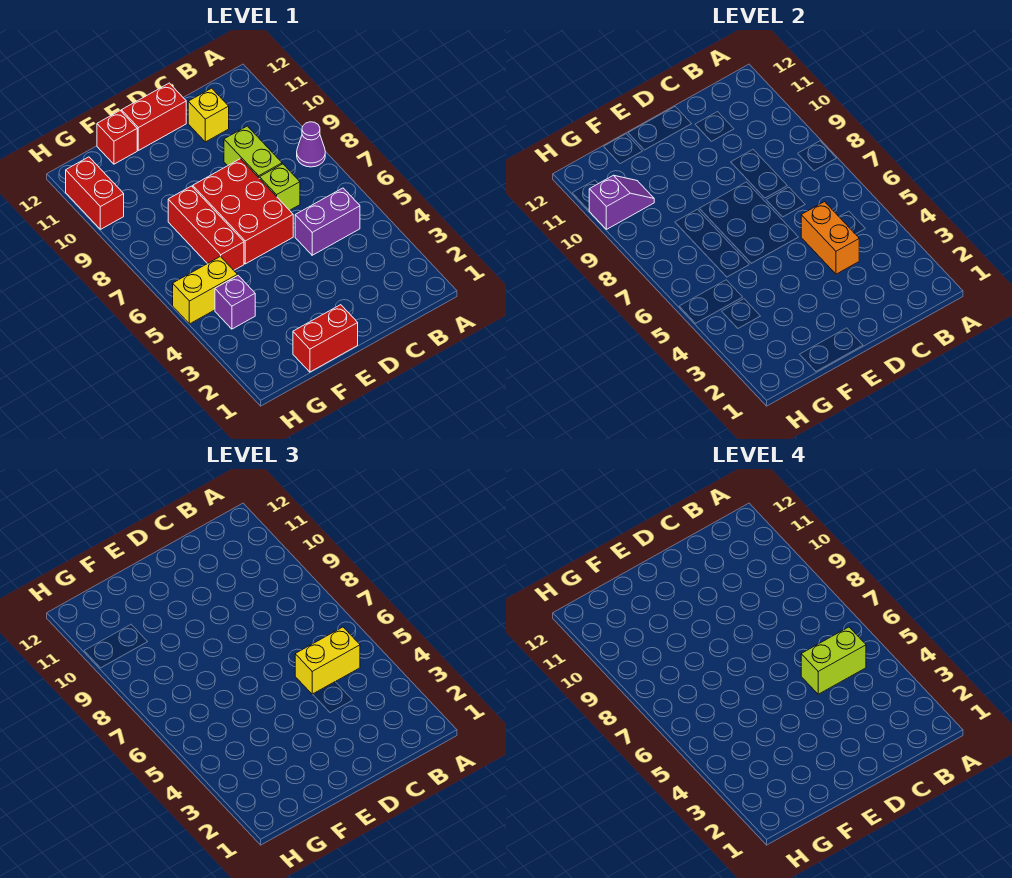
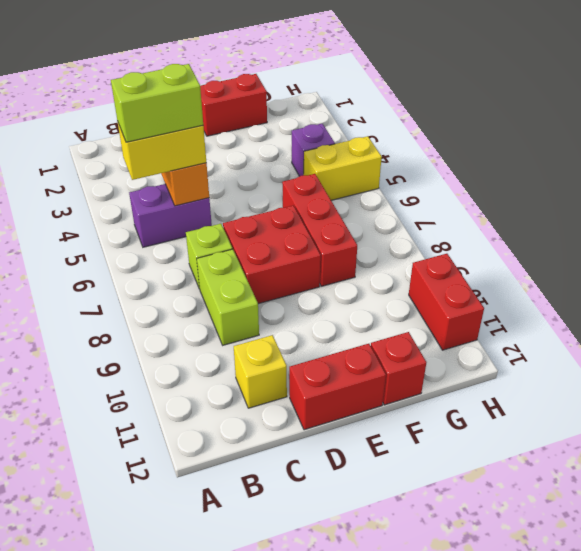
purple cone A8 level 1 -> none
red brick D6:E8 level 1 -> red brick D7:E8 level 1
purple slope G10:H10 level 2 top H -> none

